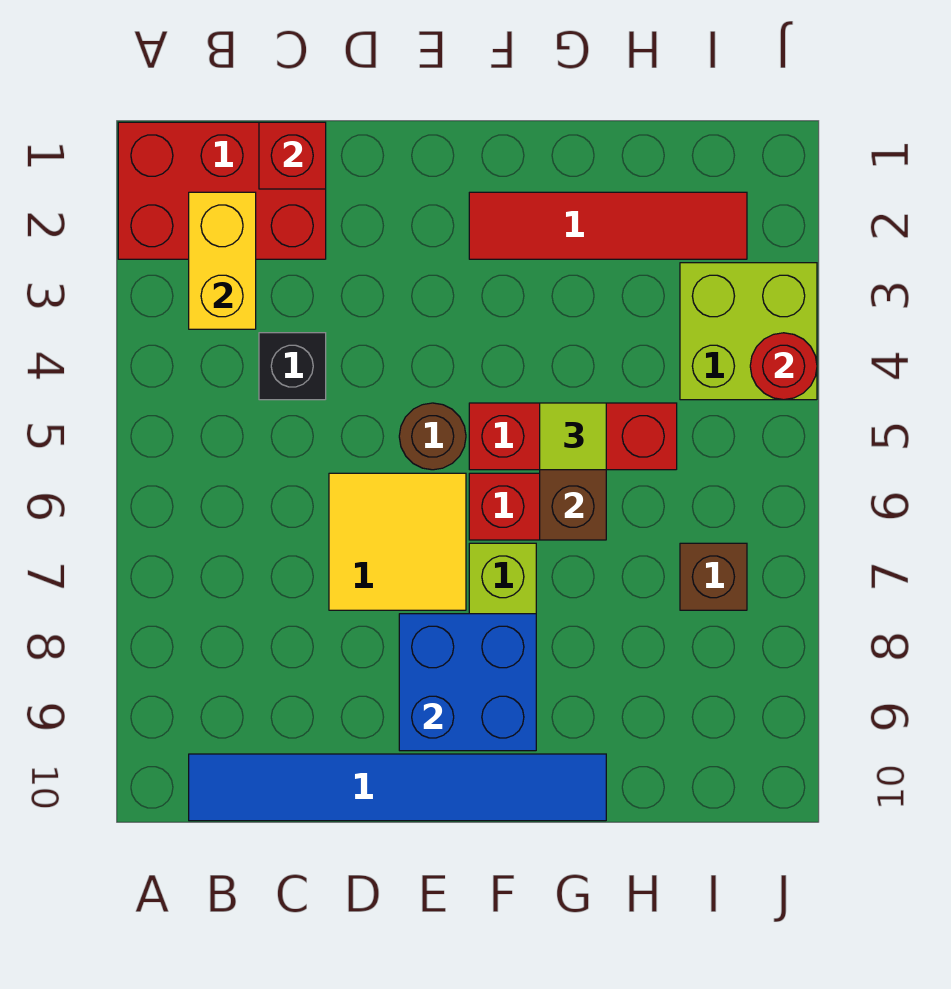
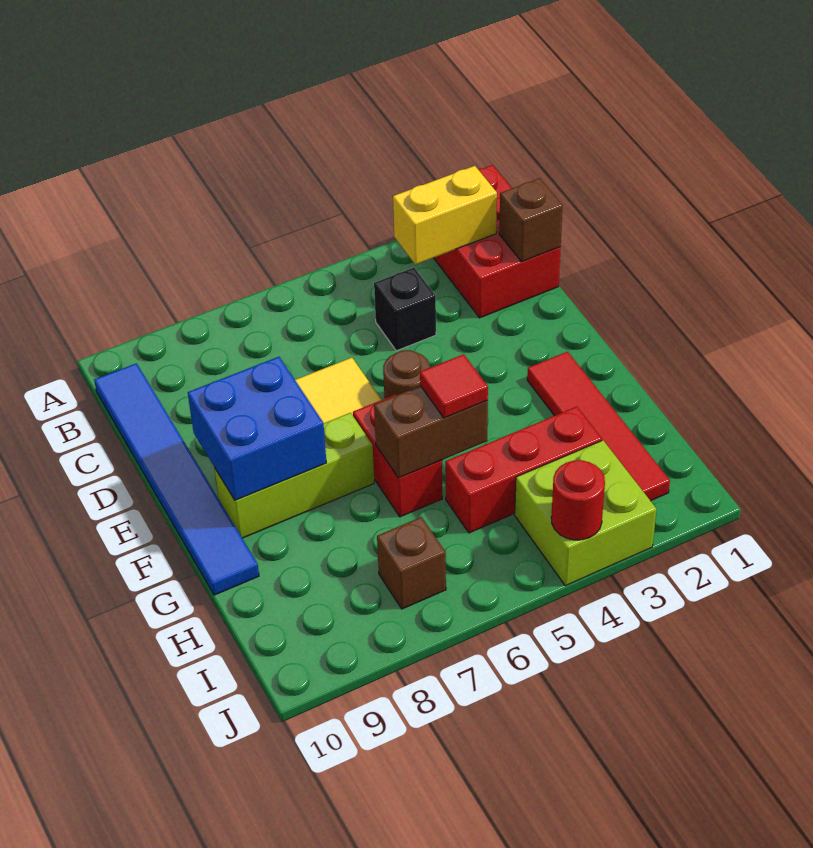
red brick C1 level 2 -> brown brick C1 level 2
red brick F5:H5 level 1 -> red brick H3:H5 level 1
lime tile G5 level 3 -> red tile G5 level 3

